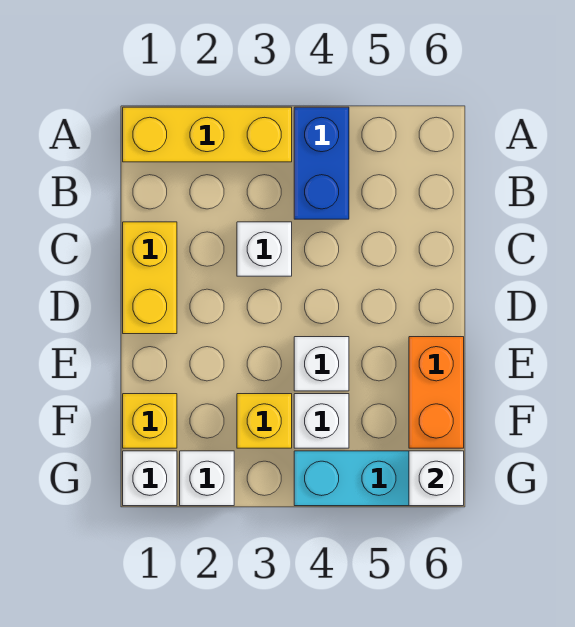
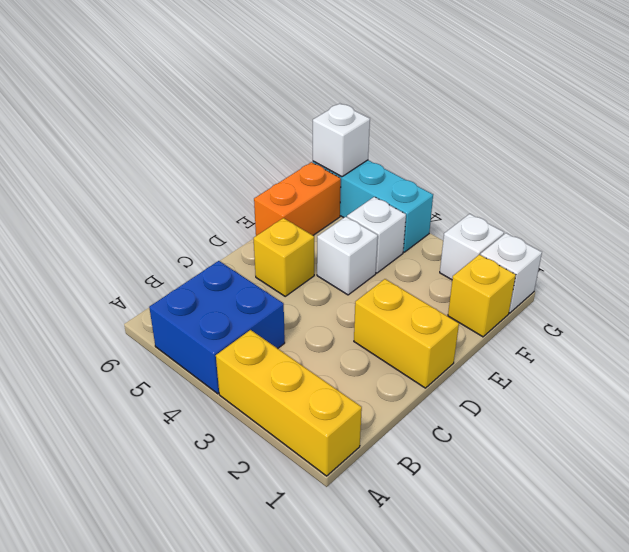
blue brick A4:B4 level 1 -> blue brick A4:B5 level 1
yellow brick C1:D1 level 1 -> yellow brick D1:D2 level 1
white brick C3 level 1 -> none
yellow brick F3 level 1 -> yellow brick D5 level 1

